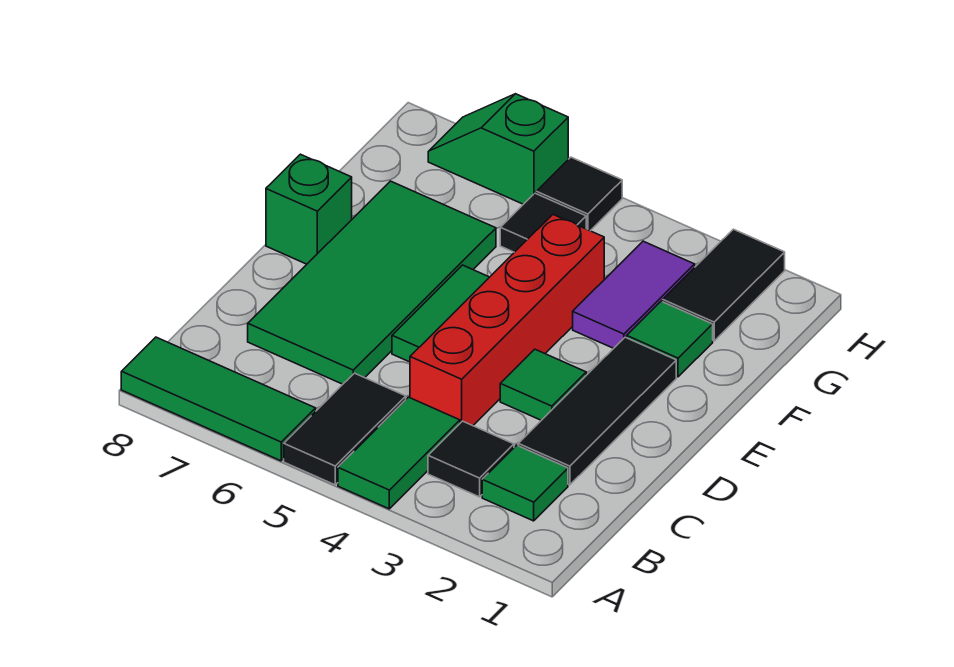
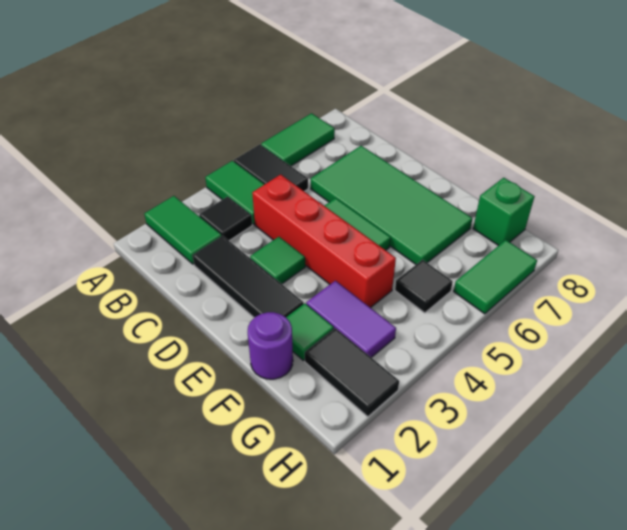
green tile A6:A8 level 1 -> green tile A6:A7 level 1
green tile B2 level 1 -> green tile A2:B2 level 1
green brick E8 level 1 -> green brick G8 level 1
none -> purple round brick F1 level 1
black tile H5 level 1 -> none
green slope H6:H7 level 1 top 6 -> green tile H6:H7 level 1

